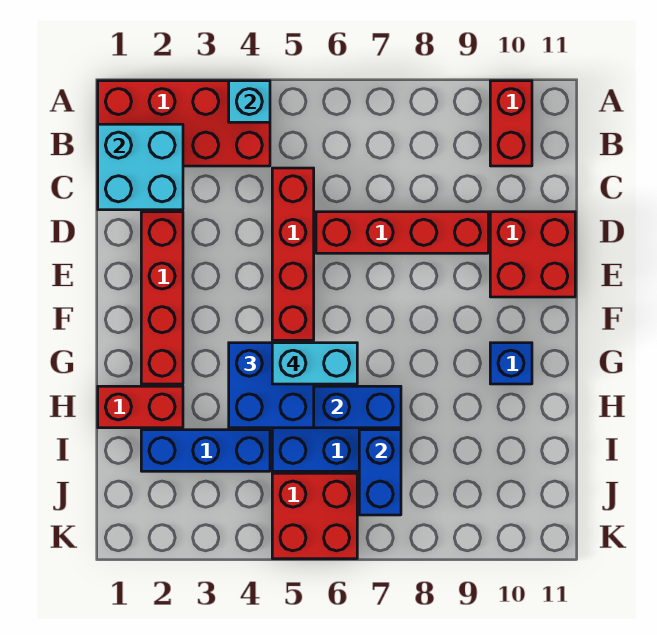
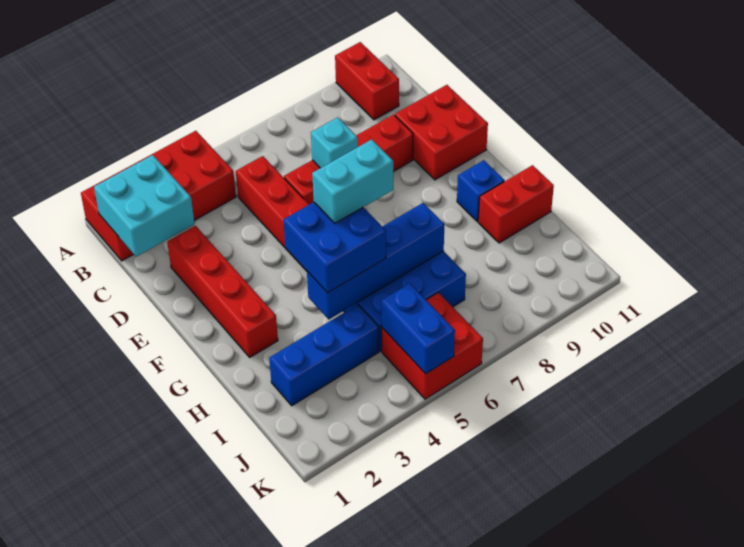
cyan brick A4 level 2 -> cyan brick D7 level 2
red brick H1:H2 level 1 -> red brick H10:H11 level 1
blue brick I7:J7 level 2 -> blue brick J5:K5 level 2

